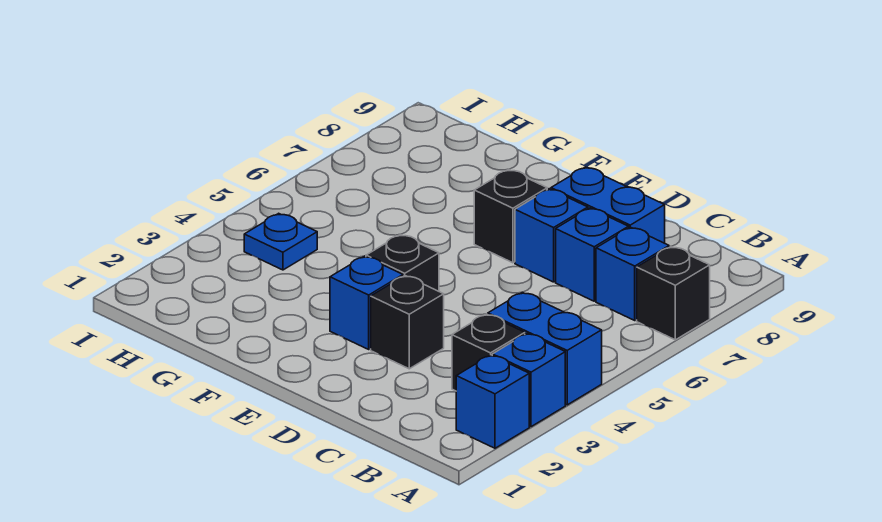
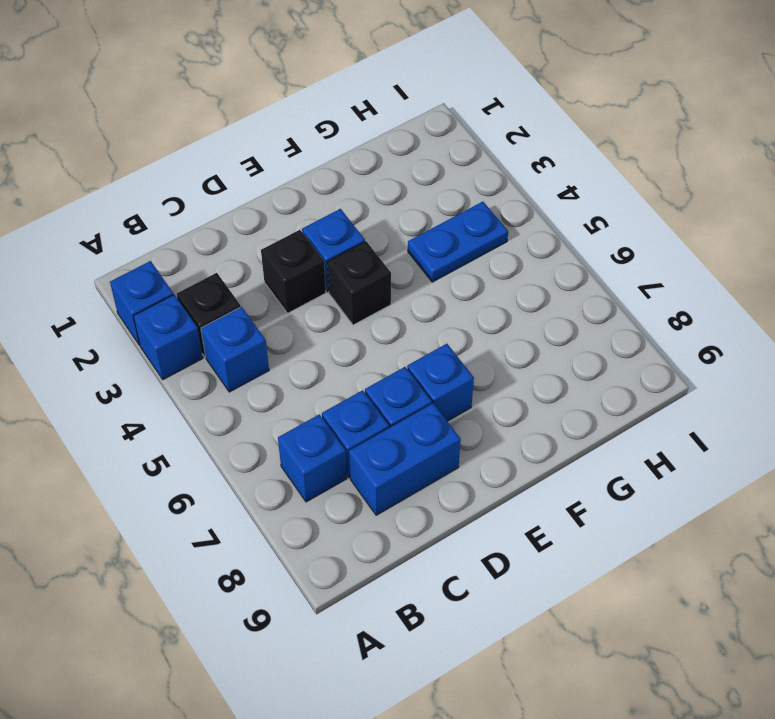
blue brick A4:B4 level 1 -> blue brick B4 level 1
black brick A7 level 1 -> none
black brick E7 level 1 -> blue brick E7 level 1
blue plate H4 level 1 -> blue plate G4:H4 level 1

